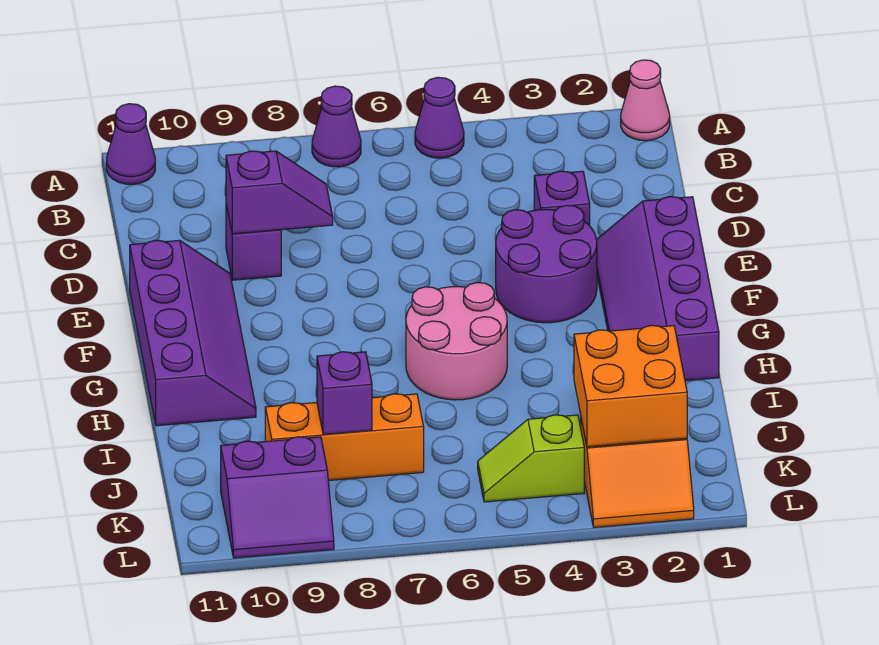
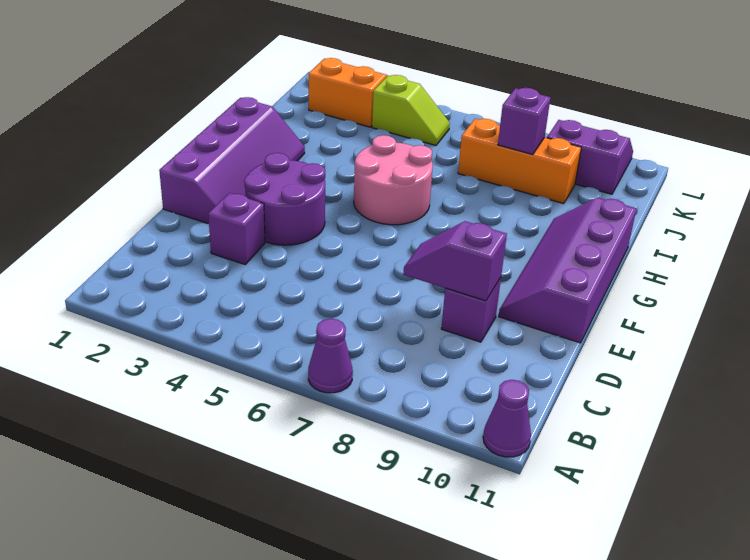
pink cone A1 level 1 -> none
purple cone A5 level 1 -> none
orange brick J2:K3 level 2 -> none

